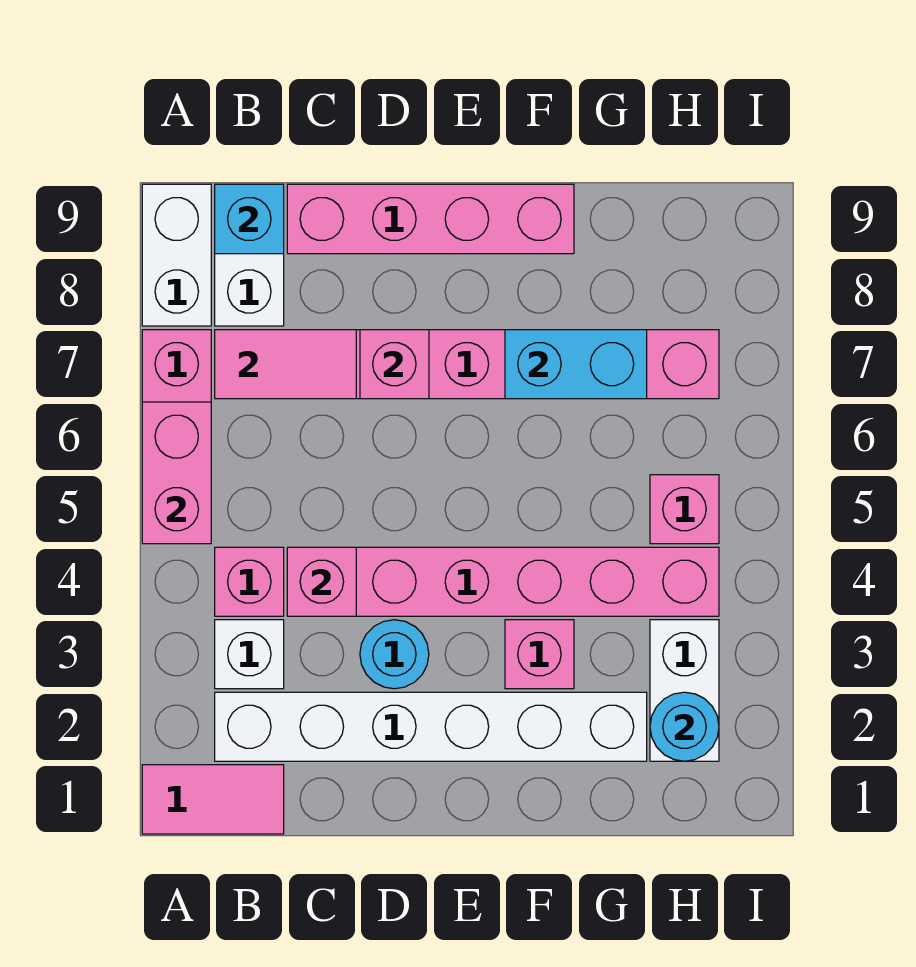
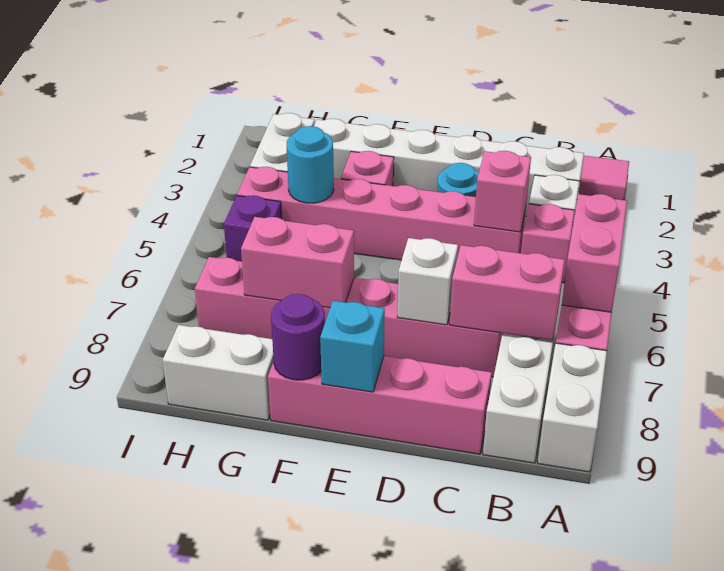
pink tile B7:C7 level 2 -> pink brick B7:C7 level 2
cyan brick B9 level 2 -> cyan brick E9 level 2
pink brick D7 level 2 -> white brick D7 level 2
cyan brick F7:G7 level 2 -> pink brick F7:G7 level 2
none -> purple round brick F9 level 2
none -> white brick G9:H9 level 1
cyan round brick H2 level 2 -> cyan round brick G4 level 2
pink brick H5 level 1 -> purple brick H5 level 1

